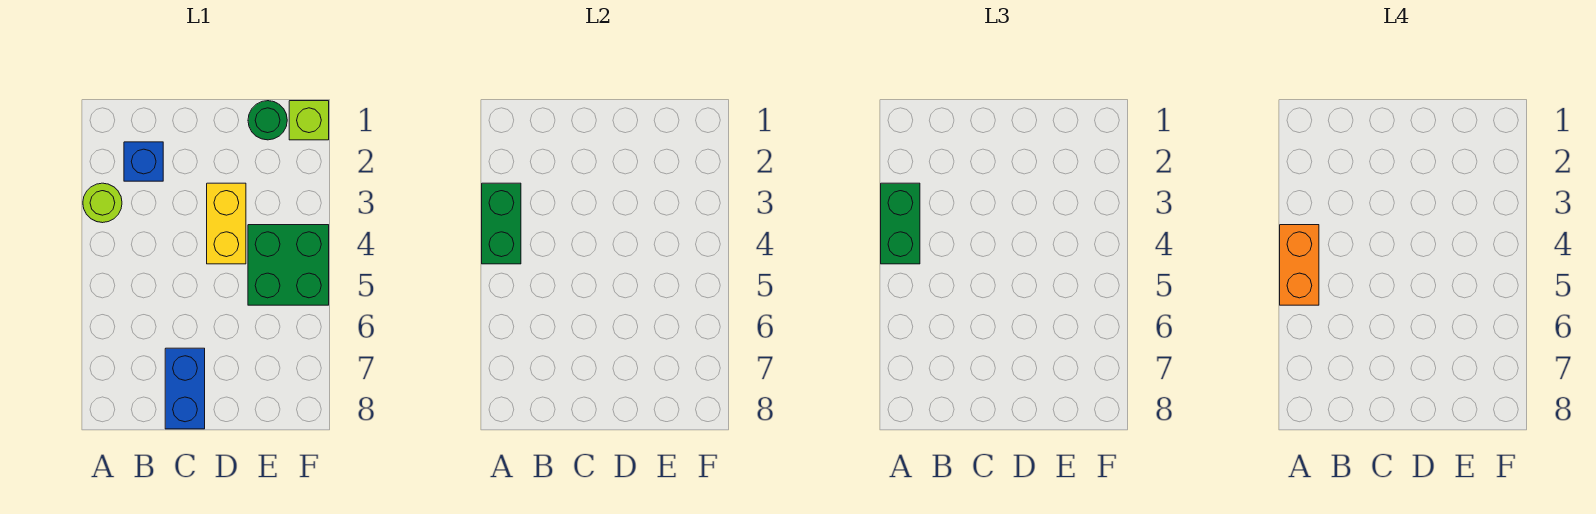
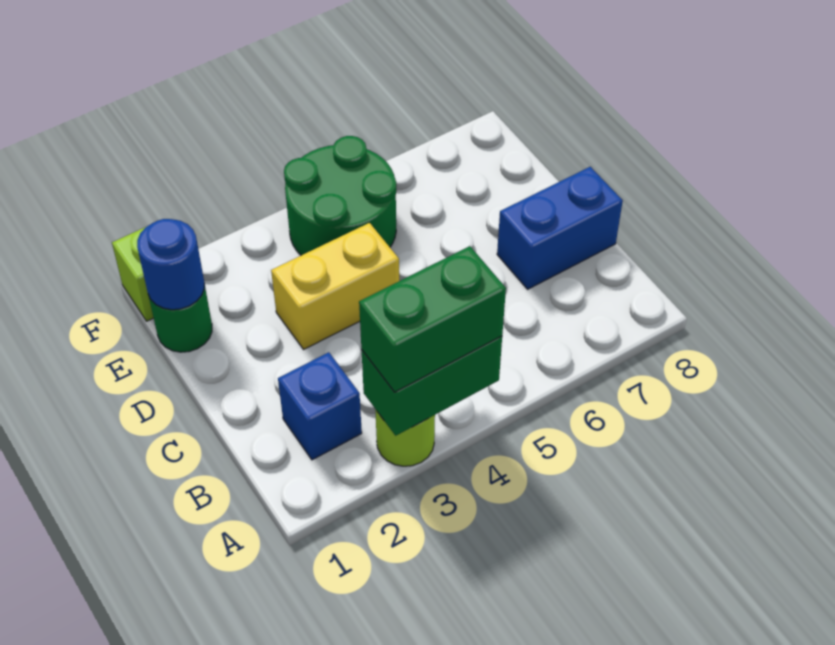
orange brick A4:A5 level 4 -> none
none -> blue round brick E1 level 2
green brick E4:F5 level 1 -> green round brick E4:F5 level 1

